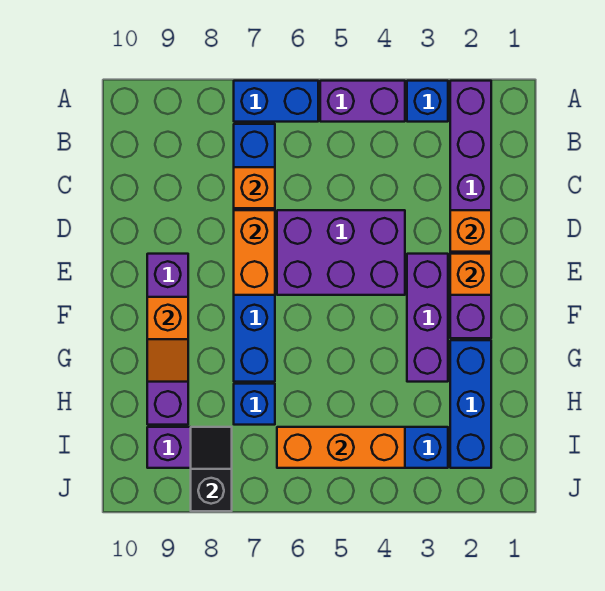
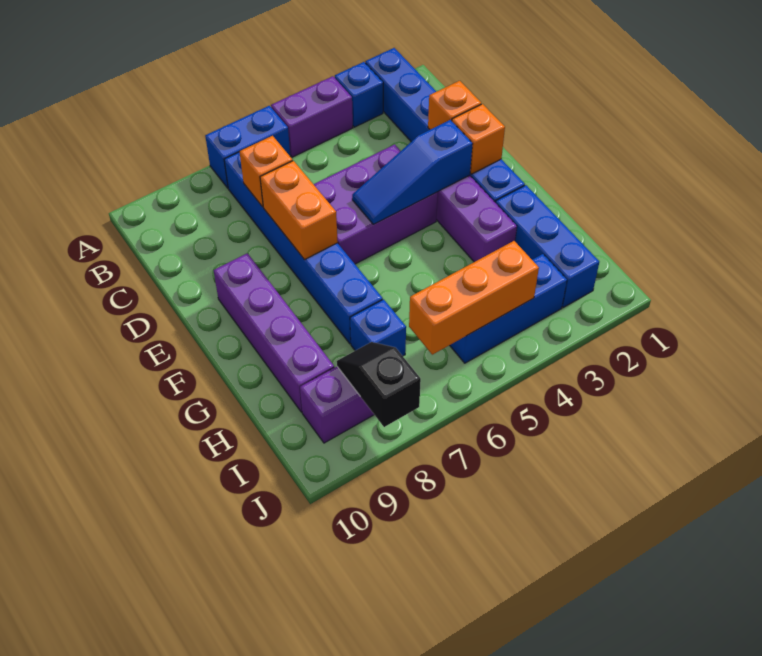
purple brick A2:F2 level 1 -> blue brick A2:F2 level 1
none -> blue slope E3:E5 level 2 top 3
orange slope F9:G9 level 2 top F -> none

